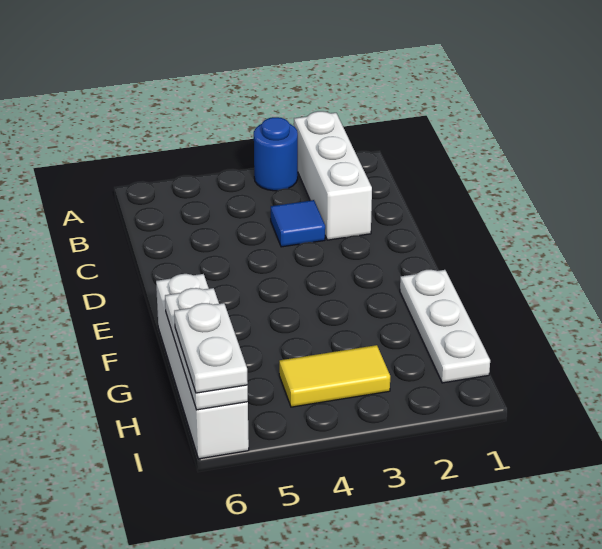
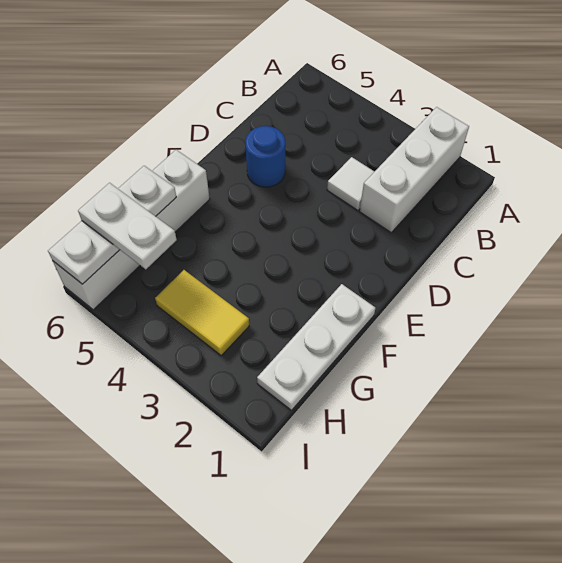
blue round brick A3 level 1 -> blue round brick D5 level 1
blue tile C3 level 1 -> white tile C3 level 1
white plate H6:I6 level 3 -> white plate H5:H6 level 3

